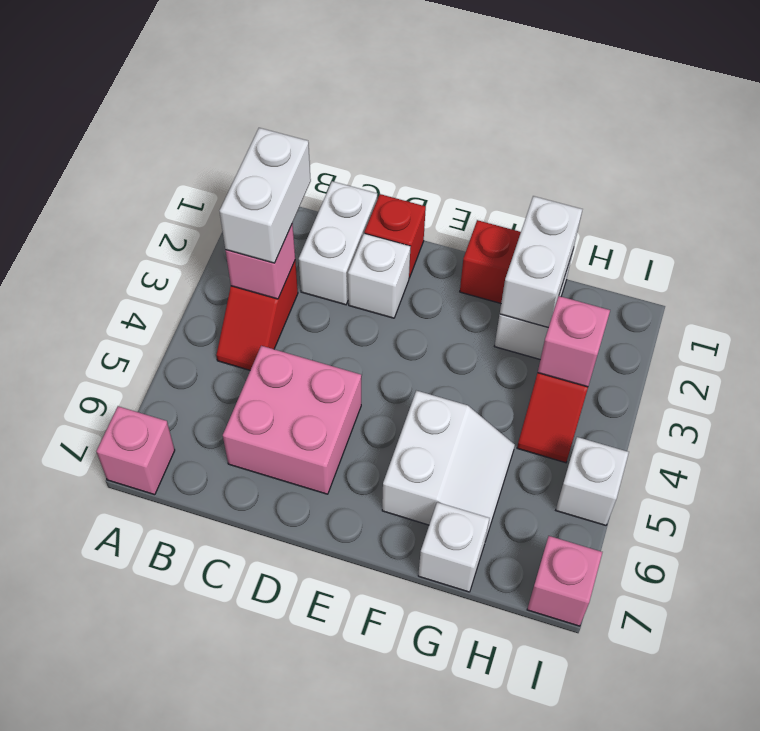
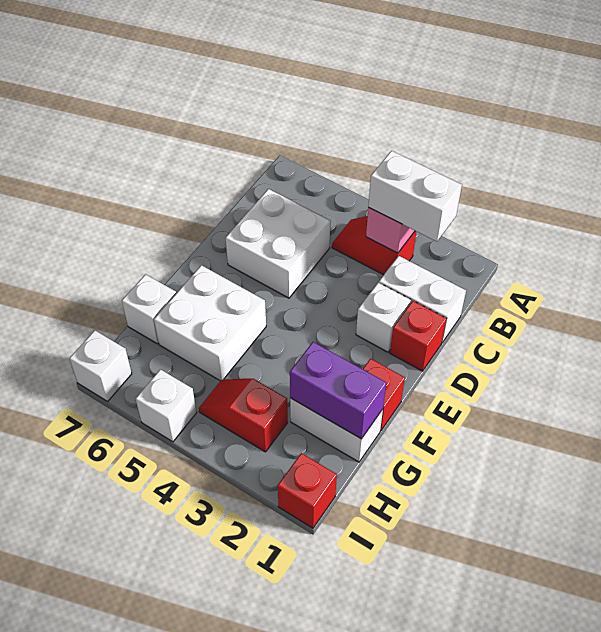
pink brick A7 level 1 -> none
pink brick C5:D6 level 1 -> white brick C5:D6 level 1
white slope F5:G6 level 1 top F -> white brick F5:G6 level 1
white brick G1:G2 level 2 -> purple brick G1:G2 level 2
pink brick H3 level 2 -> none
none -> red brick I1 level 1
pink brick I7 level 1 -> white brick I7 level 1

